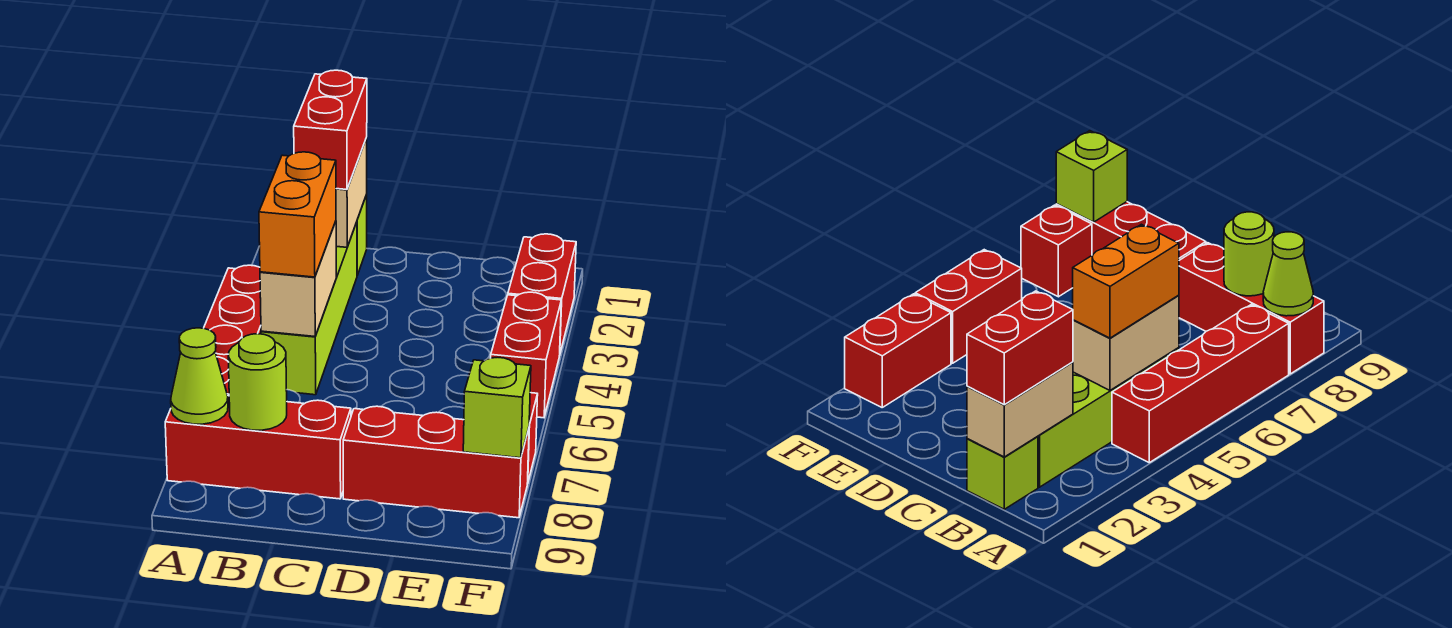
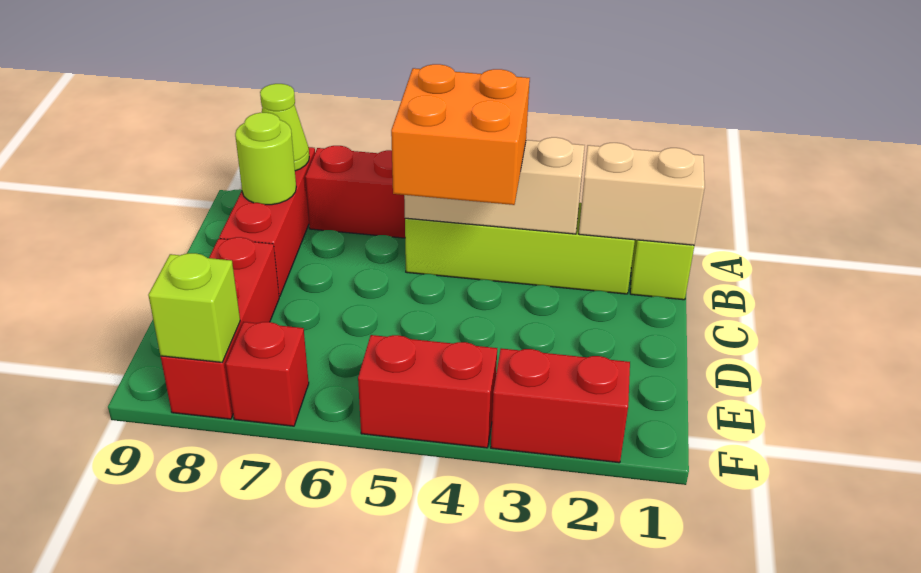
red brick B1:B2 level 3 -> none
tan brick B4:B5 level 2 -> tan brick B3:B5 level 2
orange brick B4:B5 level 3 -> orange brick B4:C5 level 3

